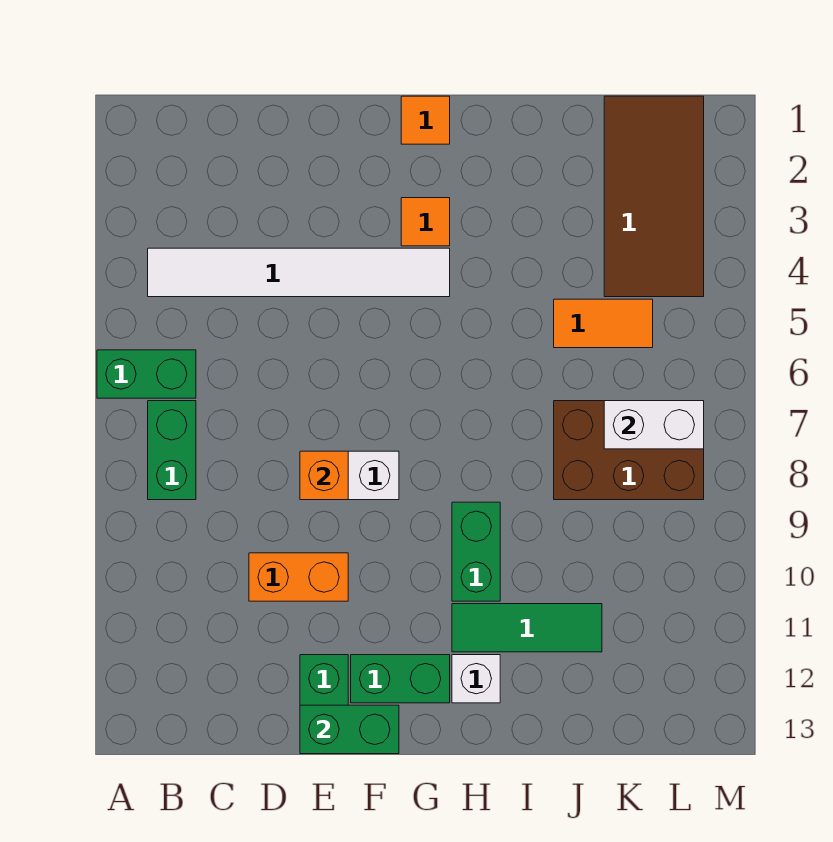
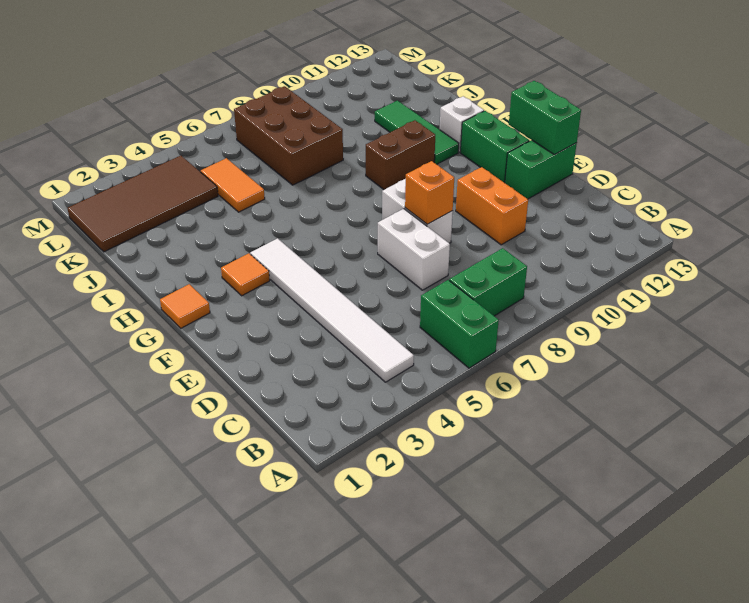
green brick H9:H10 level 1 -> brown brick H9:H10 level 1
white brick K7:L7 level 2 -> white brick D7:E7 level 1

